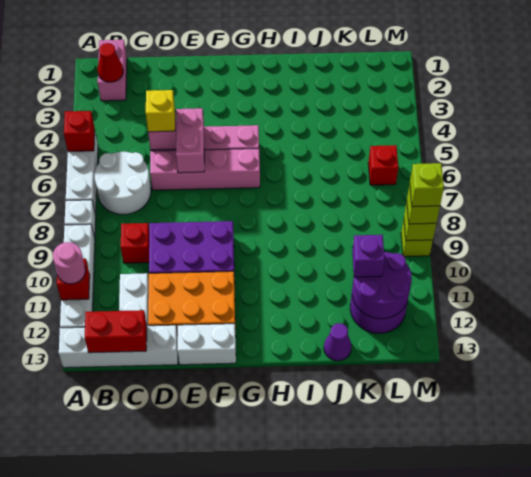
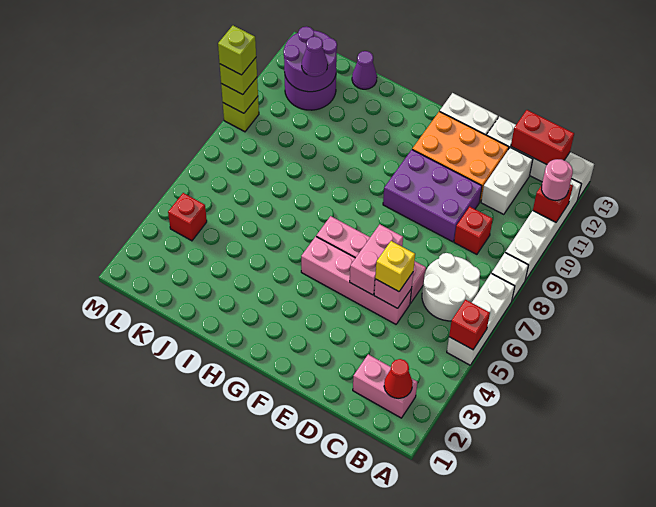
pink brick B1:B2 level 1 -> pink brick B2:C2 level 1
purple brick K11 level 3 -> purple cone K11 level 3
red brick L6 level 1 -> red brick L4 level 1

